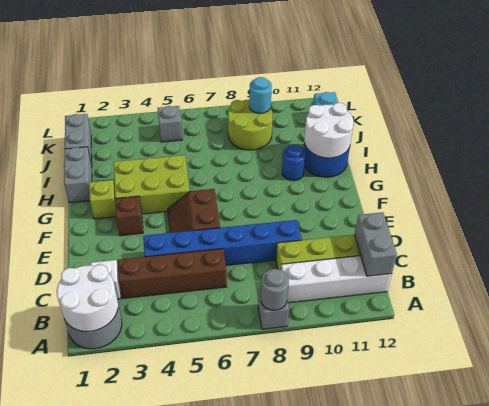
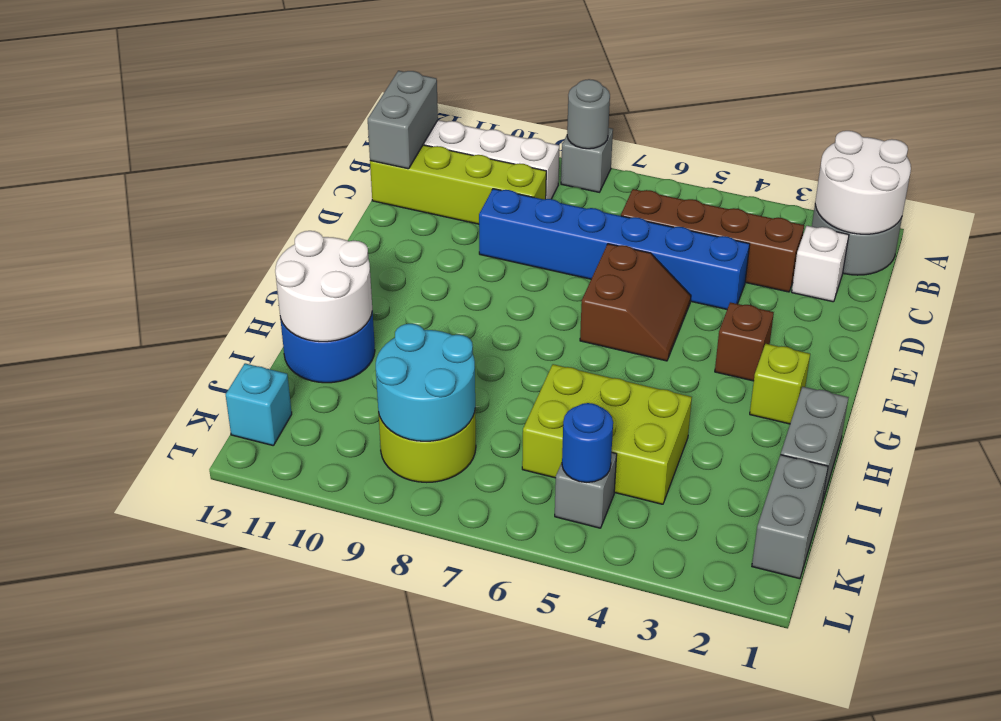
lime brick G3:H5 level 1 -> lime brick I4:J6 level 1
blue round brick H10 level 1 -> blue round brick K5 level 2
cyan round brick K9 level 2 -> cyan round brick J8:K9 level 2

